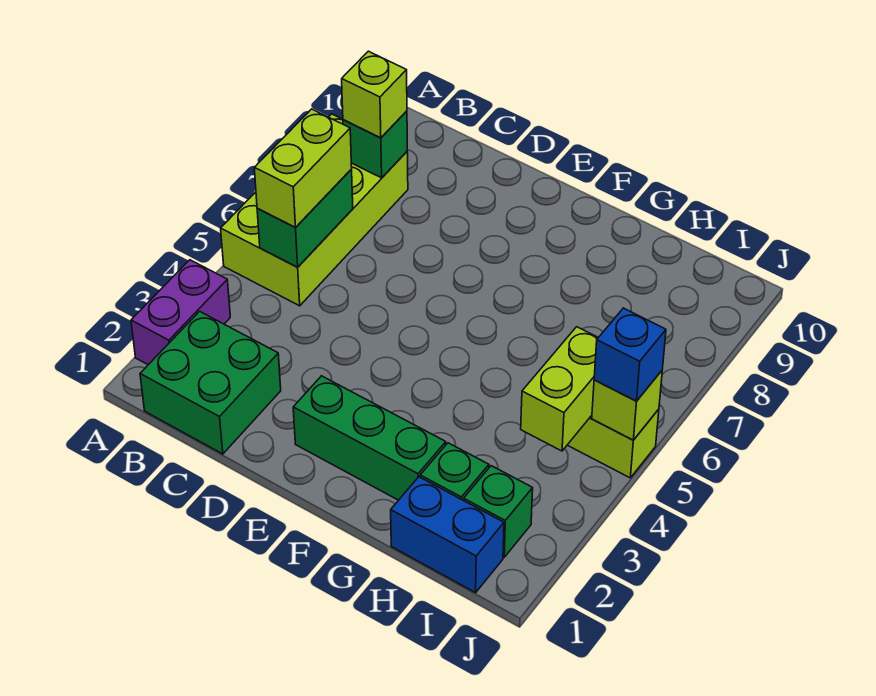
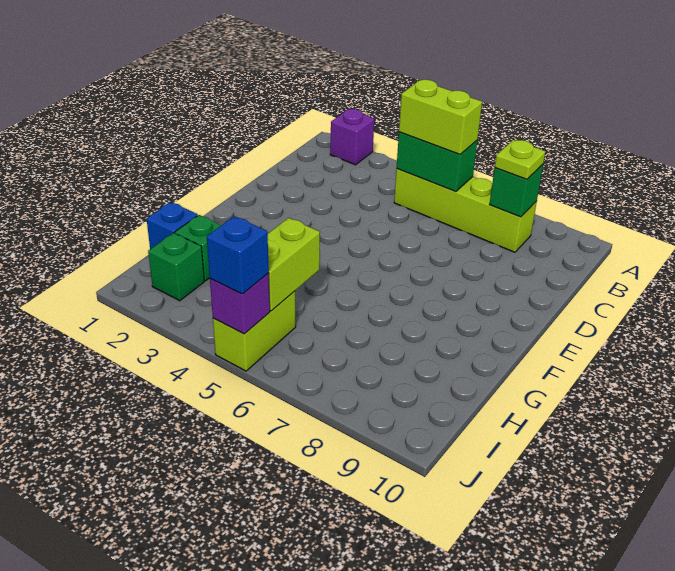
purple brick A2:A3 level 1 -> purple brick A2 level 1
lime brick A5:B8 level 1 -> lime brick B5:B8 level 1
green brick B1:C2 level 1 -> none
lime brick B8 level 3 -> lime plate B8 level 3
green brick E2:G2 level 1 -> none
blue brick H1:I1 level 1 -> blue brick H1 level 1
lime brick I4:I5 level 2 -> lime brick H5:I5 level 2
lime brick J5 level 2 -> purple brick J5 level 2

